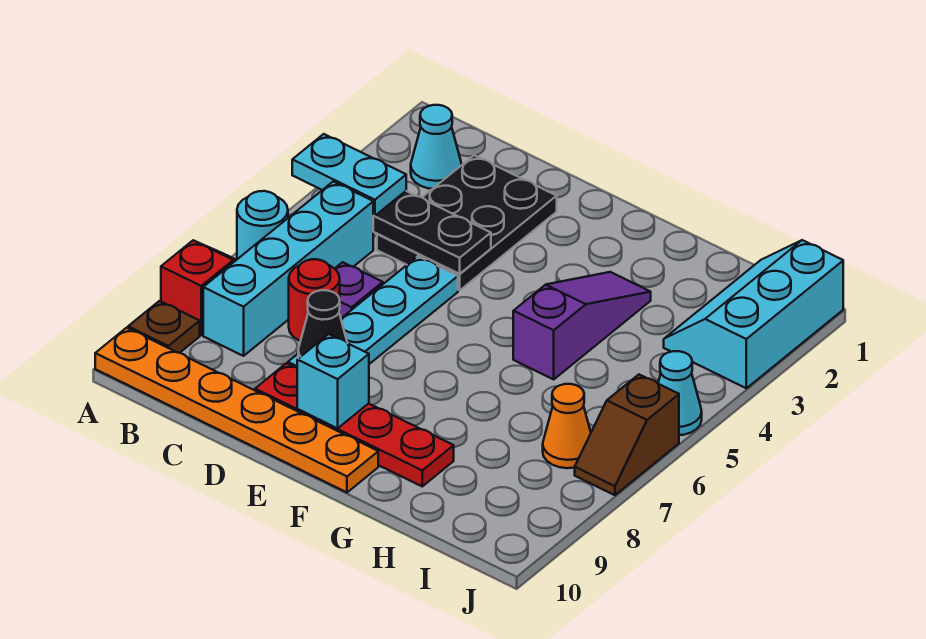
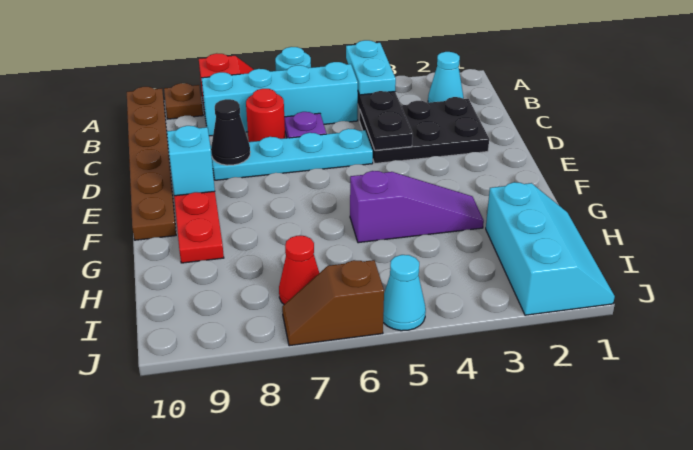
orange plate A10:F10 level 1 -> brown plate A10:F10 level 1
cyan slope I1:J3 level 1 top J -> cyan slope H1:J2 level 1 top 2
orange cone I7 level 1 -> red cone I7 level 1

